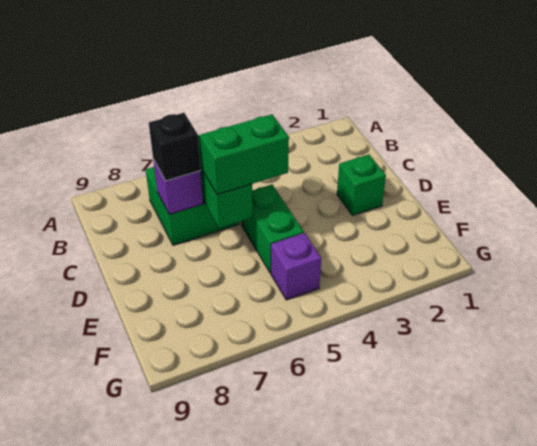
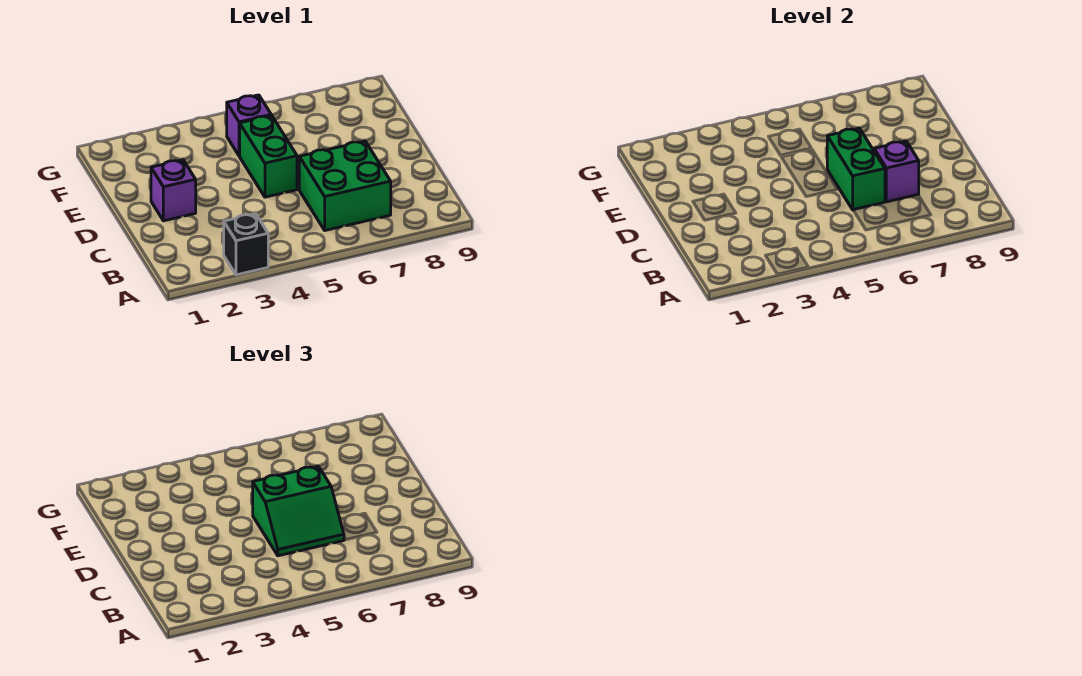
black brick C7 level 3 -> black brick A3 level 1
green brick D2 level 1 -> purple brick D2 level 1

